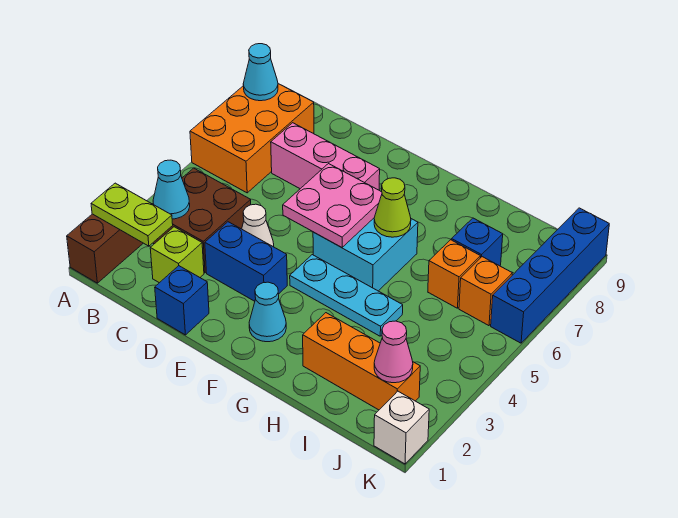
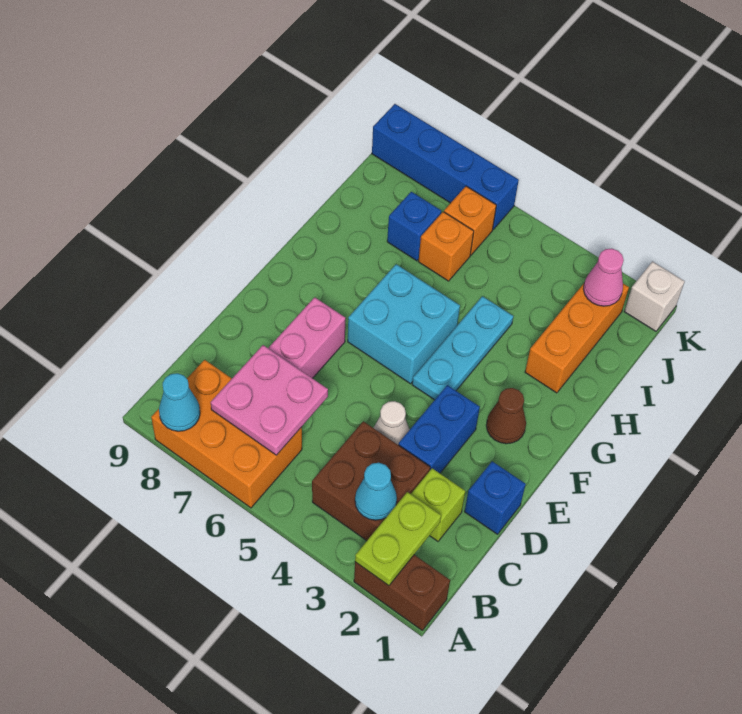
pink plate E5:F6 level 2 -> pink plate B6:C7 level 2
cyan cone F2 level 1 -> brown cone F2 level 1
lime cone G6 level 2 -> none

